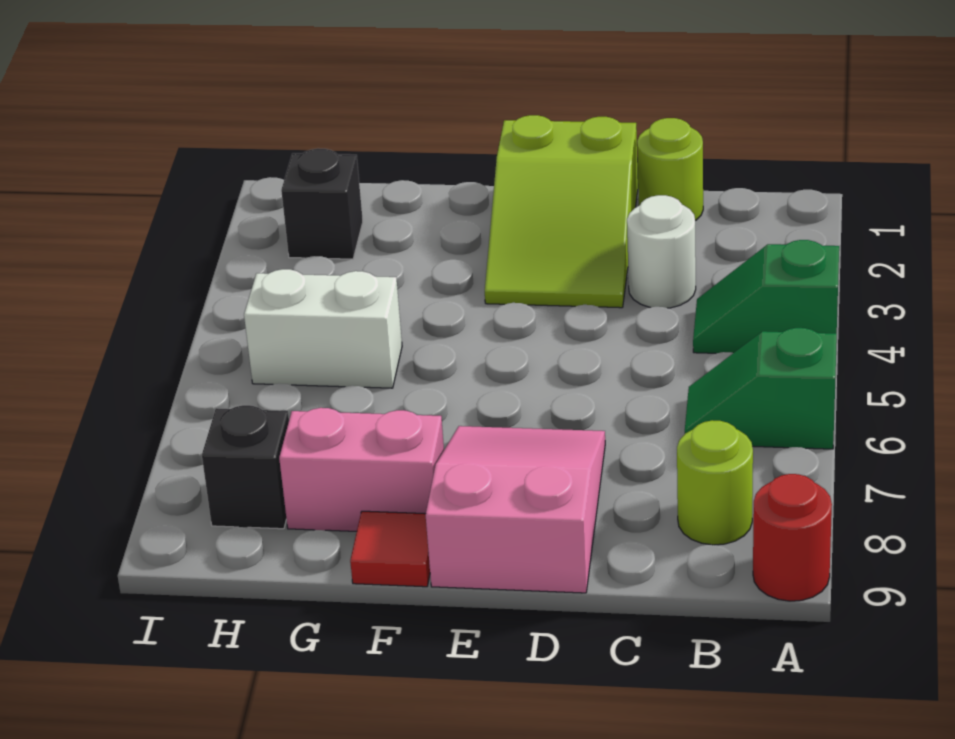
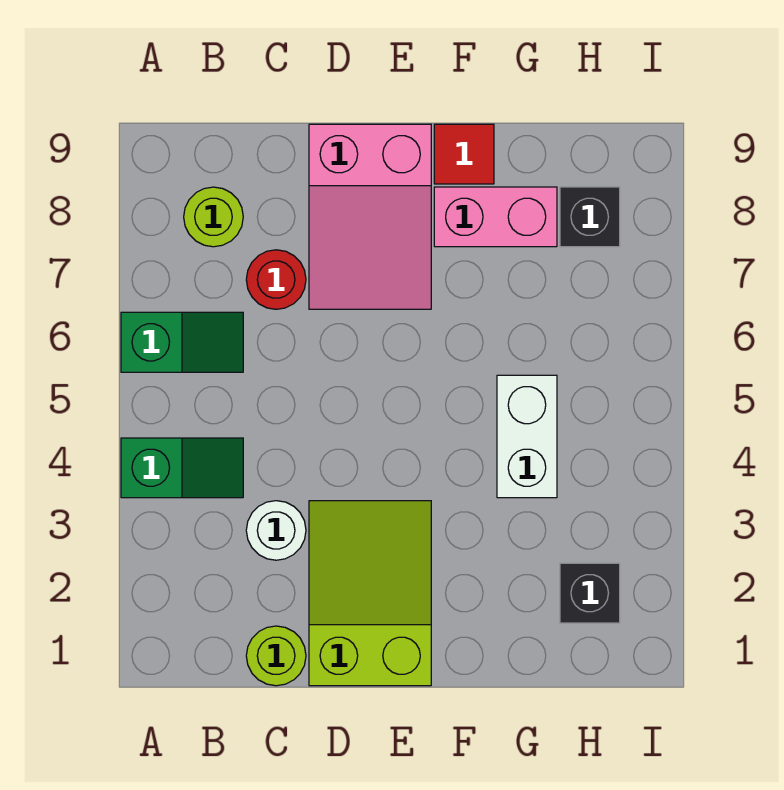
red round brick A9 level 1 -> red round brick C7 level 1
white brick G5:H5 level 1 -> white brick G4:G5 level 1

